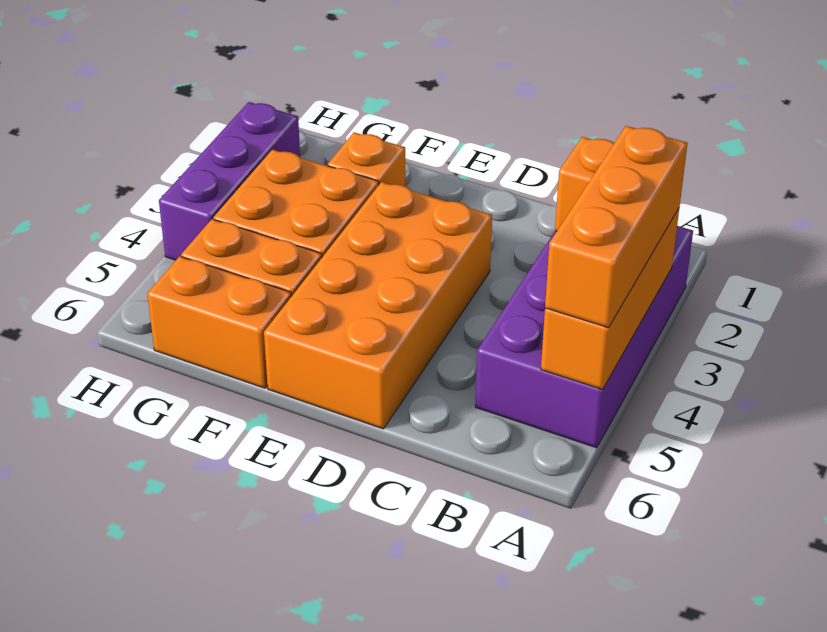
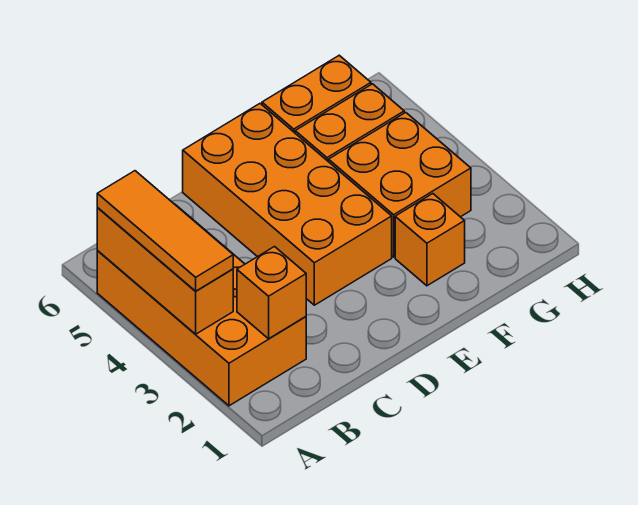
purple brick A2:B5 level 1 -> orange brick A2:B5 level 1
orange brick A3:A5 level 3 -> orange tile A3:A5 level 3
purple brick H2:H4 level 1 -> none

